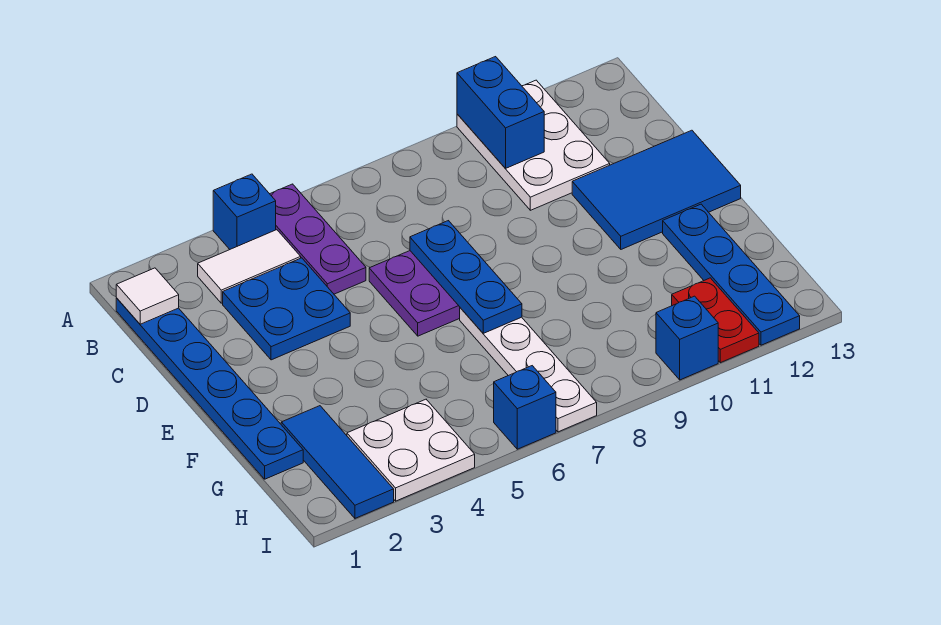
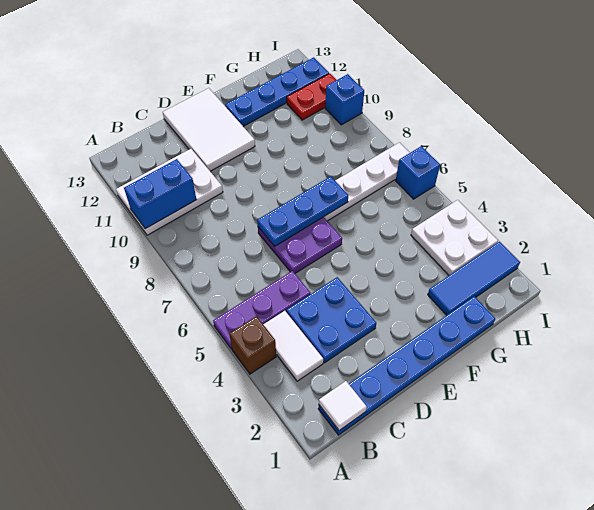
blue brick A4 level 1 -> brown brick A4 level 1
blue tile D11:E13 level 1 -> white tile D11:E13 level 1

